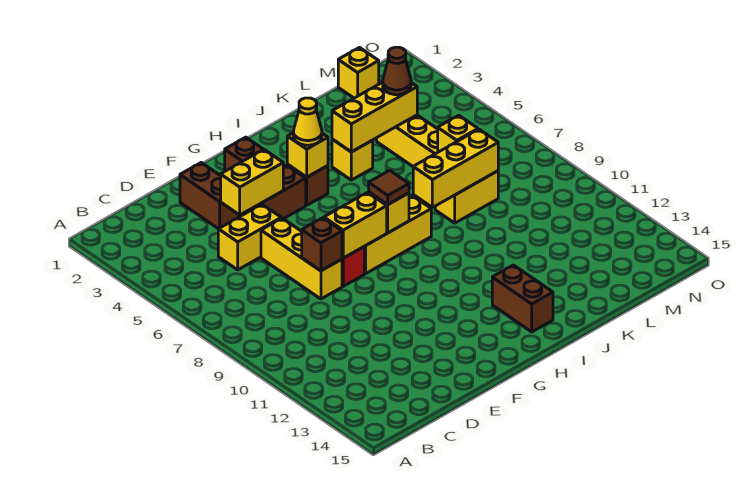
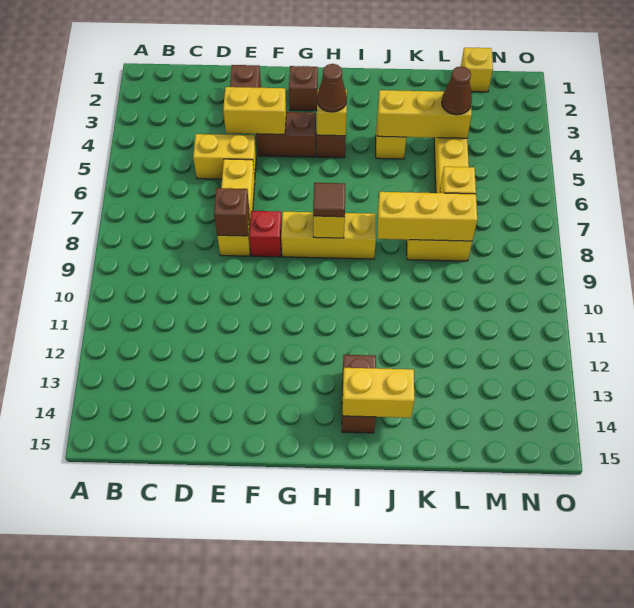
yellow brick F8:G8 level 2 -> yellow brick I14:J14 level 2
yellow cone H4 level 3 -> brown cone H4 level 3

